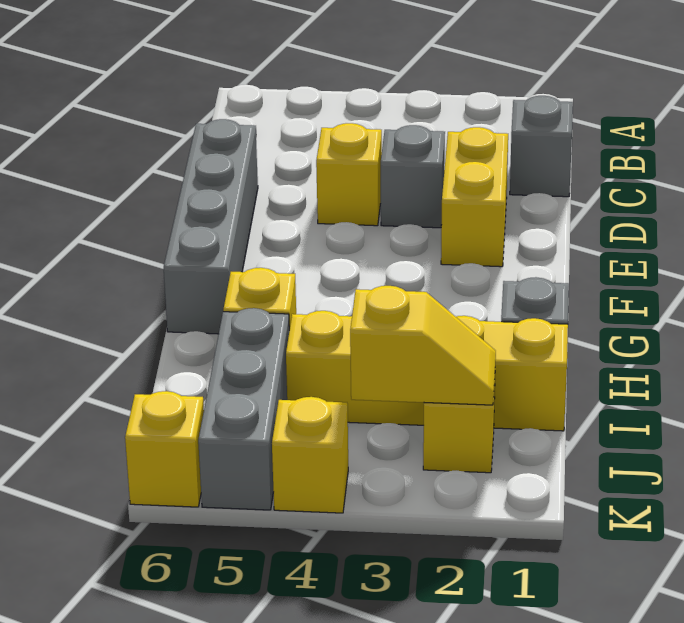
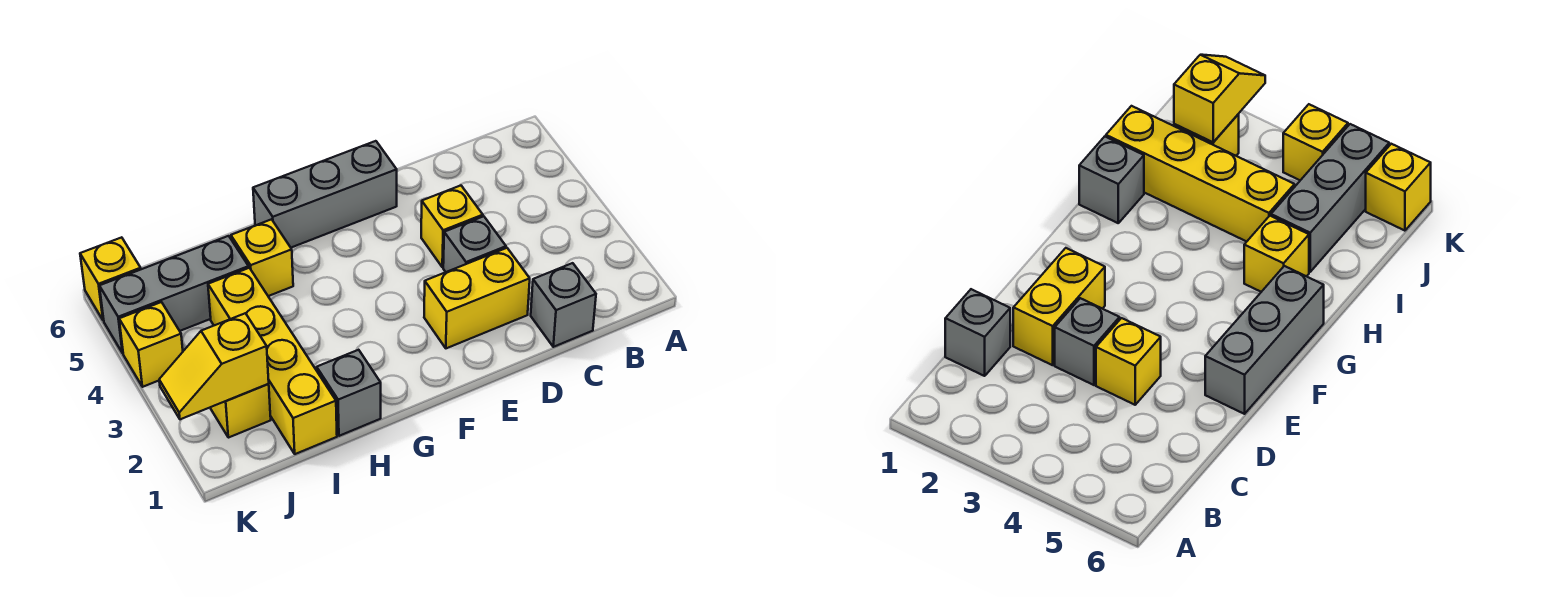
grey brick D6:G6 level 1 -> grey brick E6:G6 level 1
yellow slope J2:J3 level 2 top 3 -> yellow slope J2:K2 level 2 top J

